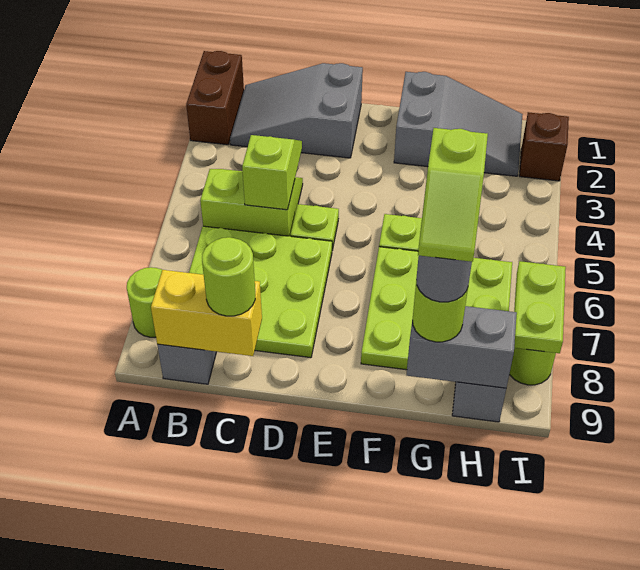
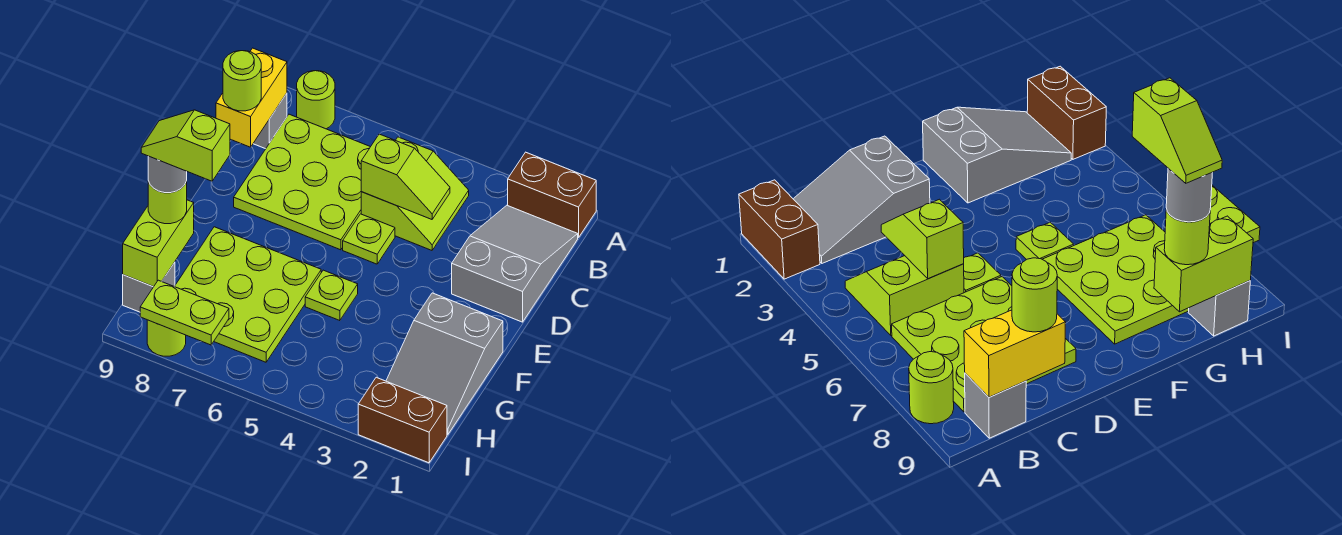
grey brick G9:H9 level 2 -> lime brick G9:H9 level 2
brown brick I2 level 1 -> brown brick I1:I2 level 1

